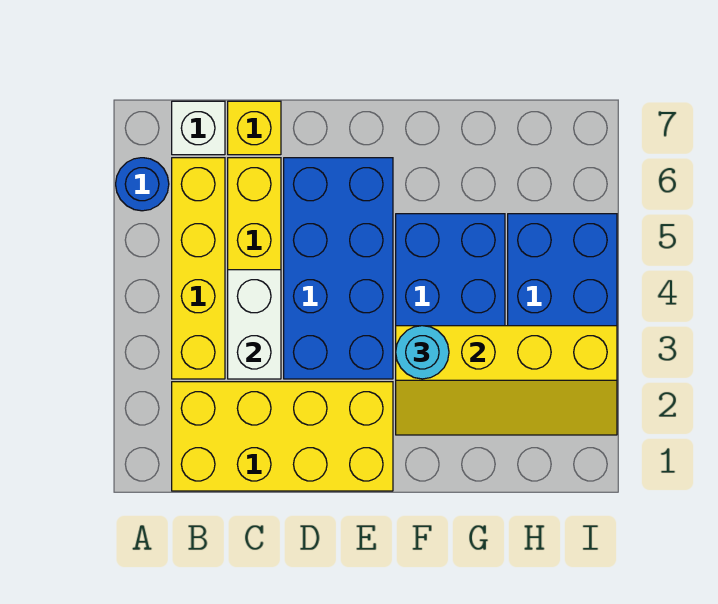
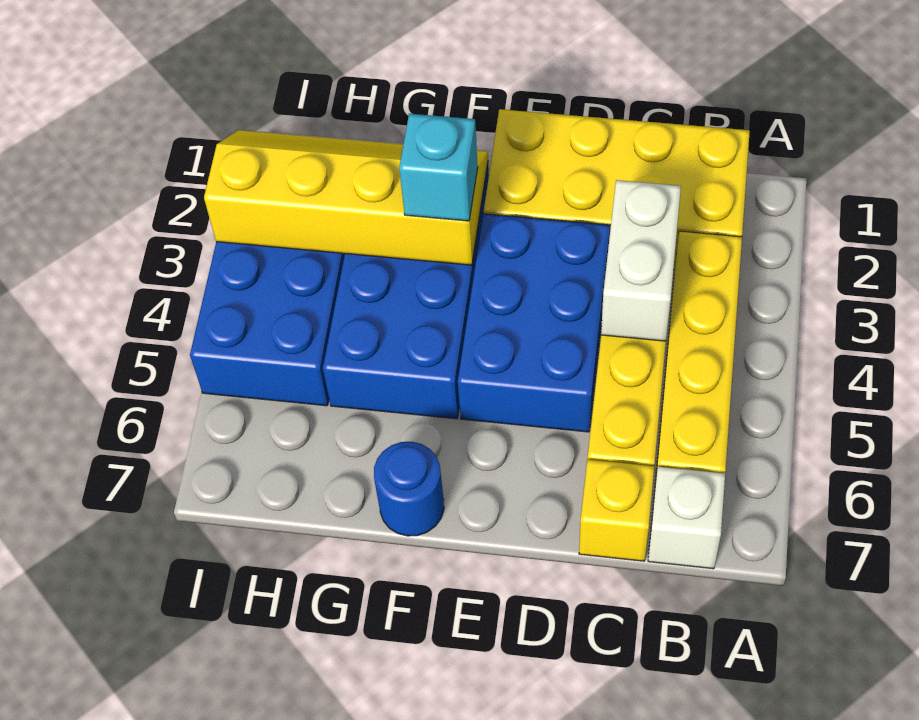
blue round brick A6 level 1 -> blue round brick F7 level 1
blue brick D3:E6 level 1 -> blue brick D3:E5 level 1
cyan round brick F3 level 3 -> cyan brick F3 level 3

